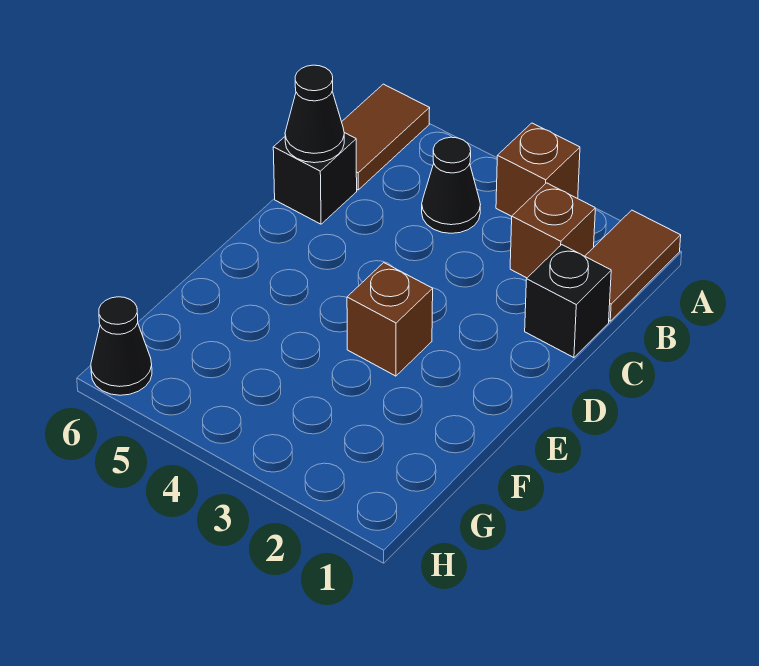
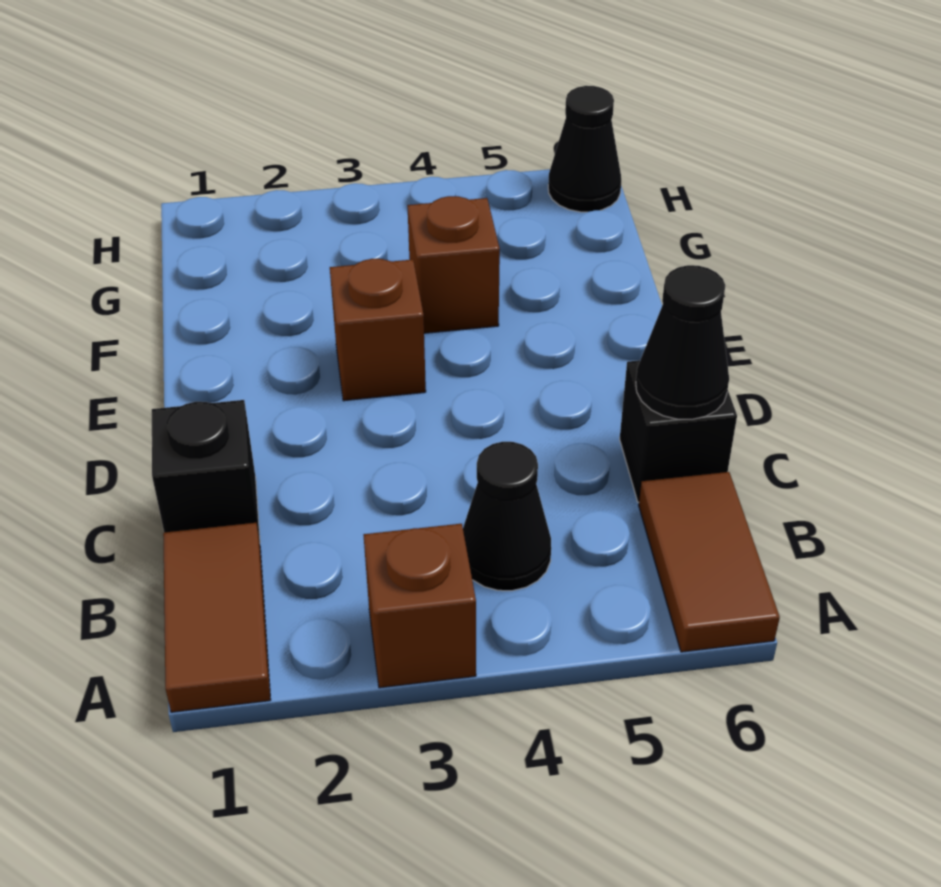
brown brick B2 level 1 -> brown brick F4 level 1

